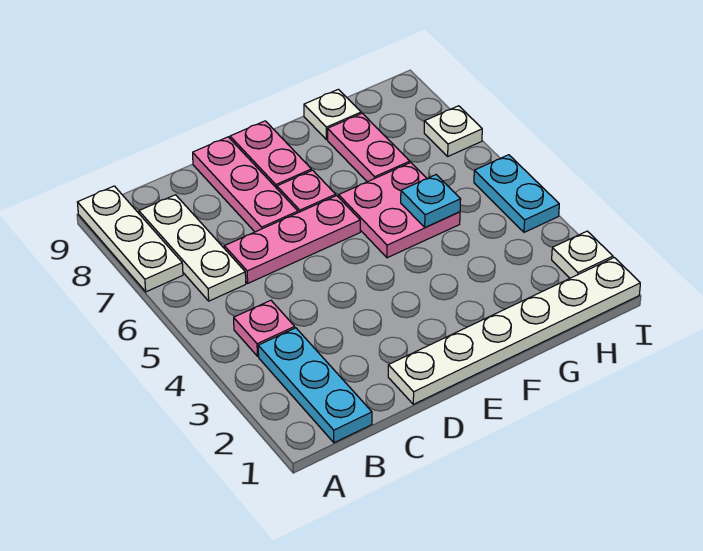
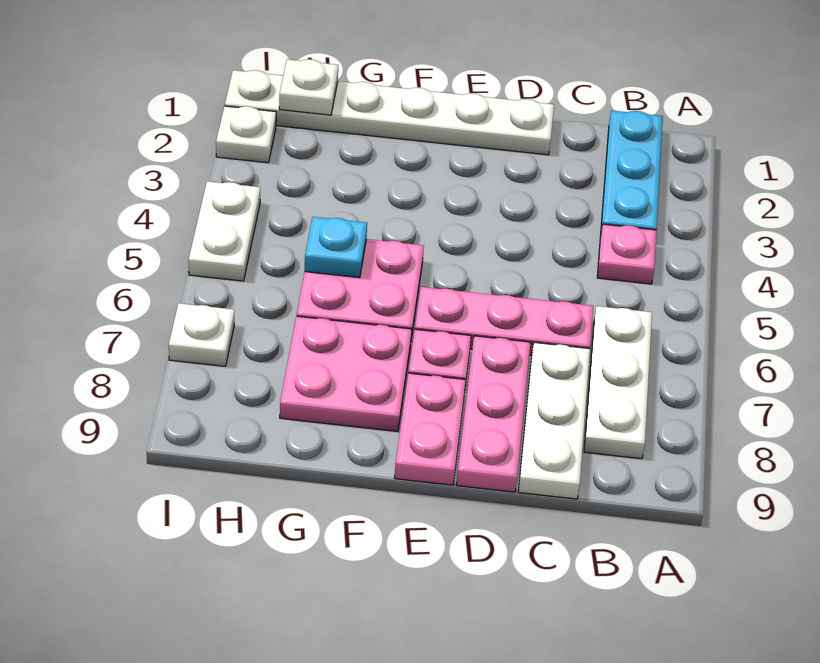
white plate A7:A9 level 1 -> white plate C7:C9 level 1
pink plate G7:G8 level 1 -> pink plate F7:G8 level 1
white plate G9 level 1 -> white plate H1 level 2
cyan plate I4:I5 level 1 -> white plate I4:I5 level 1

